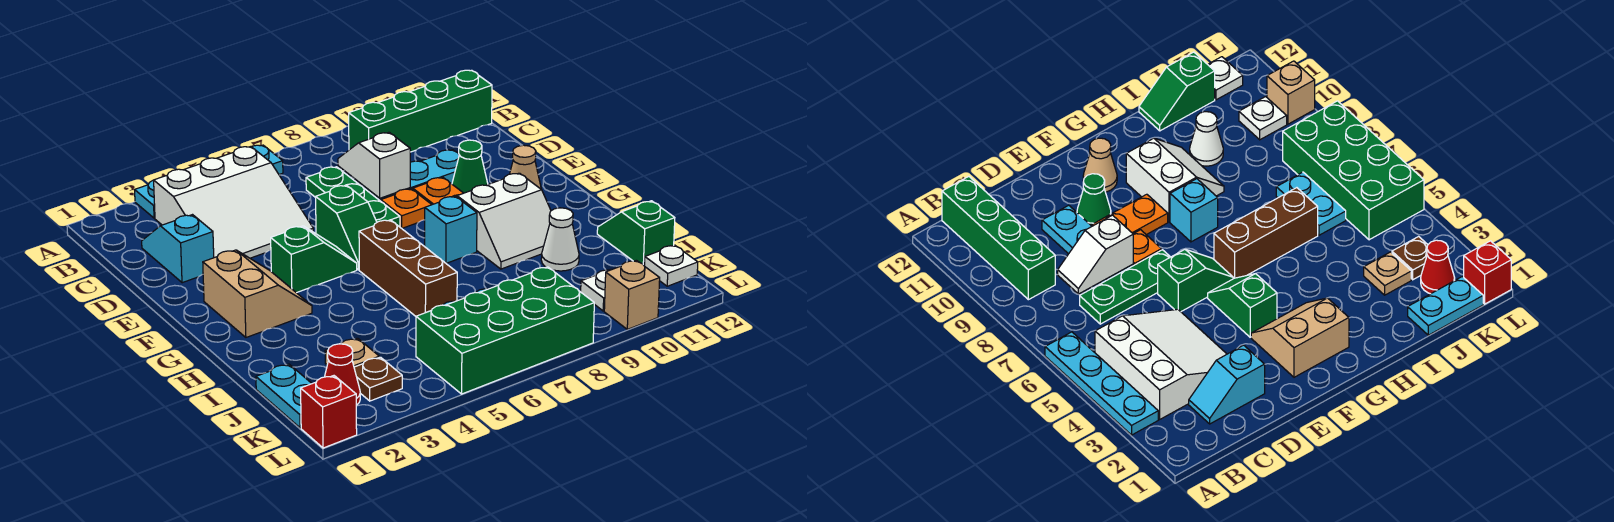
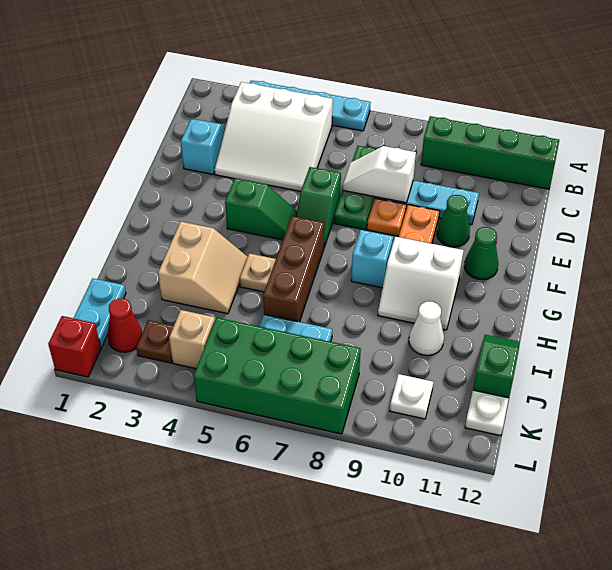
white slope C8:D8 level 2 top D -> white slope D7:D8 level 2 top 8
tan slope F2:G3 level 1 top 2 -> tan slope H3:I4 level 1 top 3
tan cone F11 level 1 -> green cone F11 level 1
tan plate J3 level 1 -> tan plate H5 level 1
tan brick L10 level 1 -> tan brick K4 level 1

